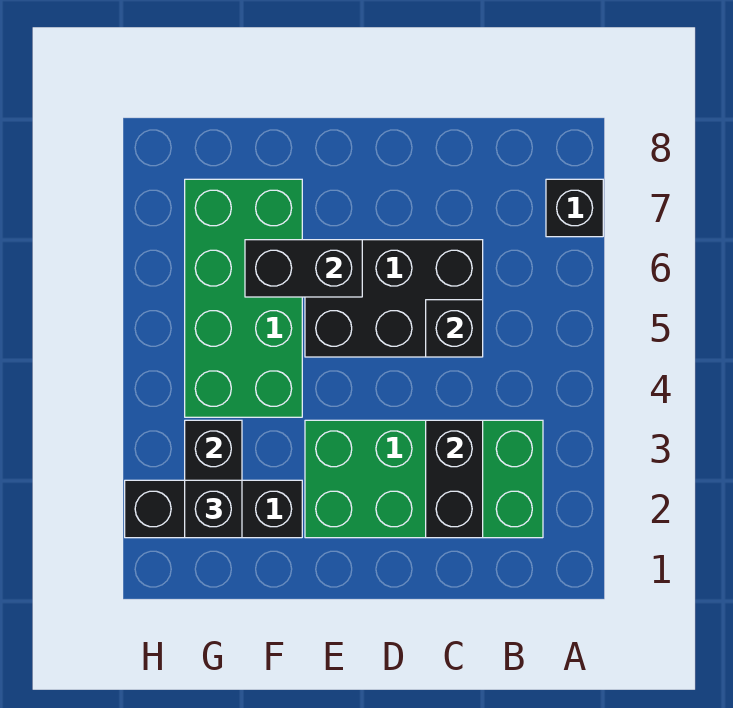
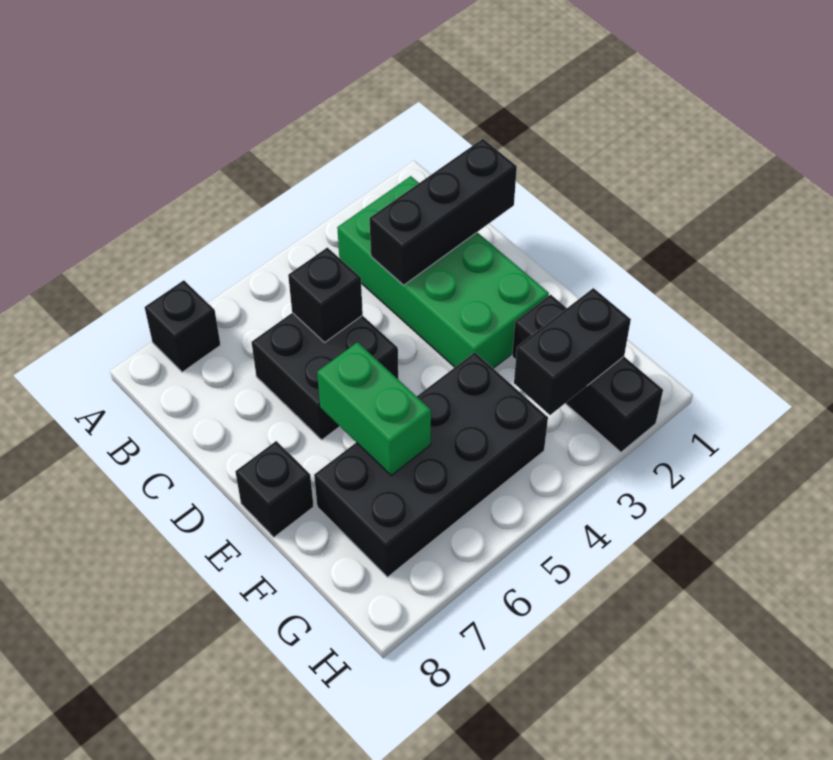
black brick C2:C3 level 2 -> black brick C1:C3 level 2
black brick C5:E6 level 1 -> black brick C5:D6 level 1
black brick E6:F6 level 2 -> green brick E6:F6 level 2
green brick F4:G7 level 1 -> black brick F4:G7 level 1
black brick G2 level 3 -> black brick E8 level 1

